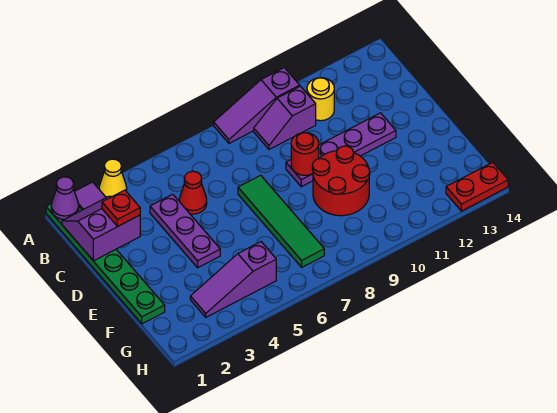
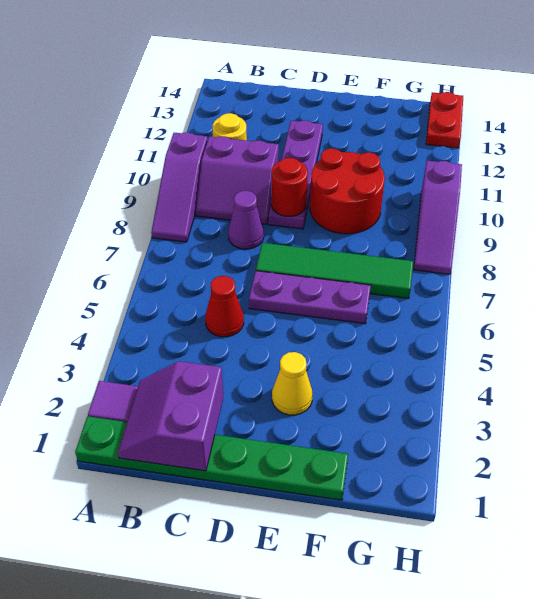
purple cone A1 level 2 -> purple cone C8 level 1
yellow cone A3 level 1 -> yellow cone E3 level 1
purple slope B9:B10 level 1 top 10 -> purple slope B9:C10 level 1 top 10
red plate C2 level 3 -> none
purple plate C4:E4 level 1 -> purple plate D6:F6 level 1
purple slope G3:G5 level 1 top 5 -> purple slope H8:H10 level 1 top 10

